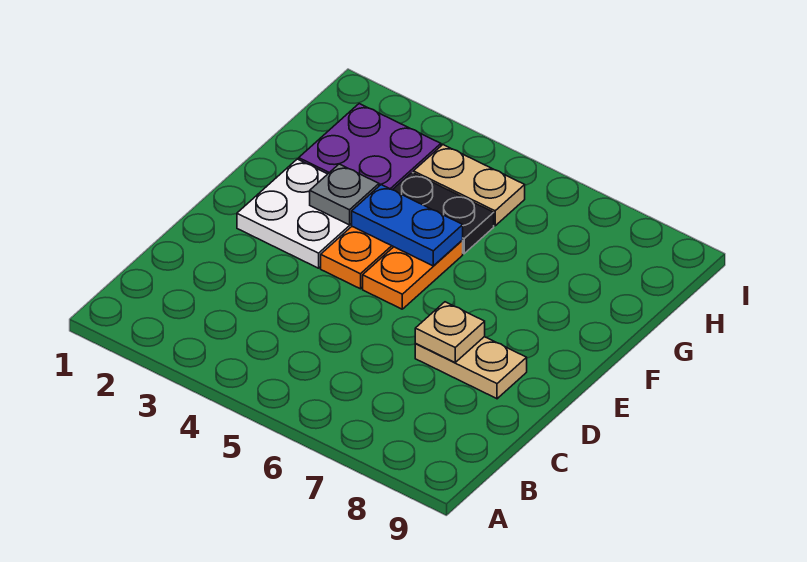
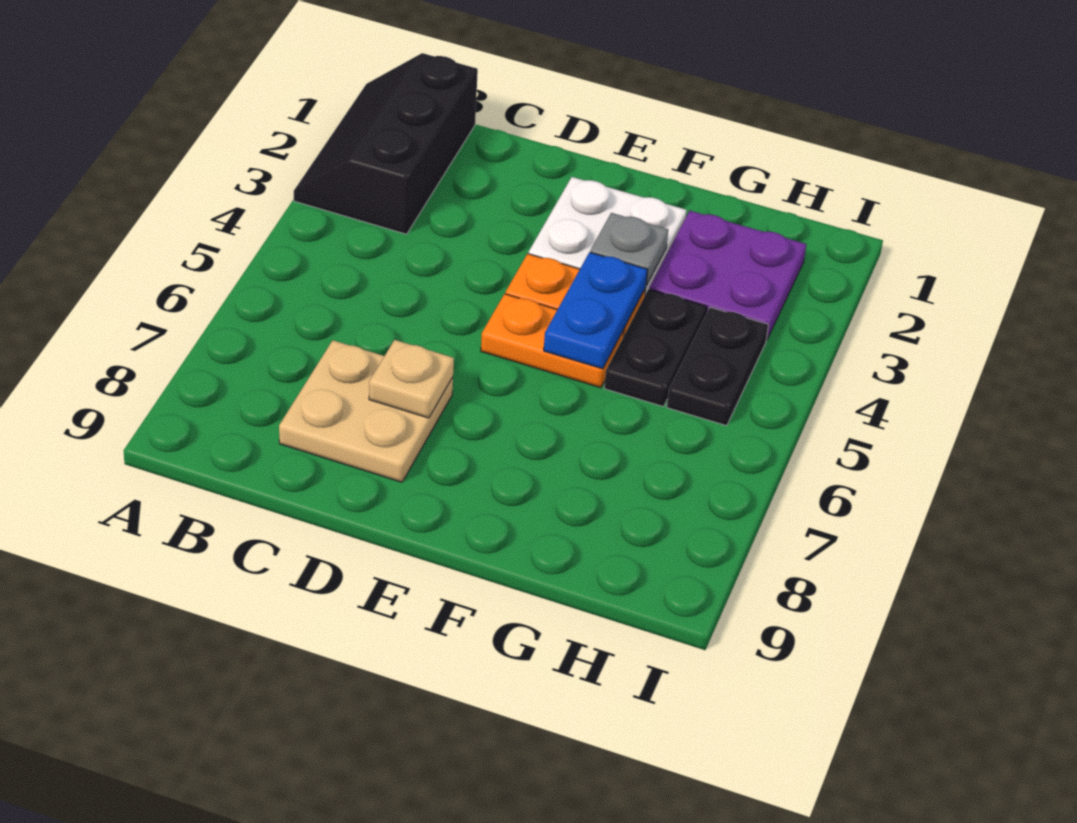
none -> black slope A1:B3 level 1 top B
tan plate D7:D8 level 1 -> tan plate C7:D8 level 1
tan plate H4:H5 level 1 -> black plate H4:H5 level 1

